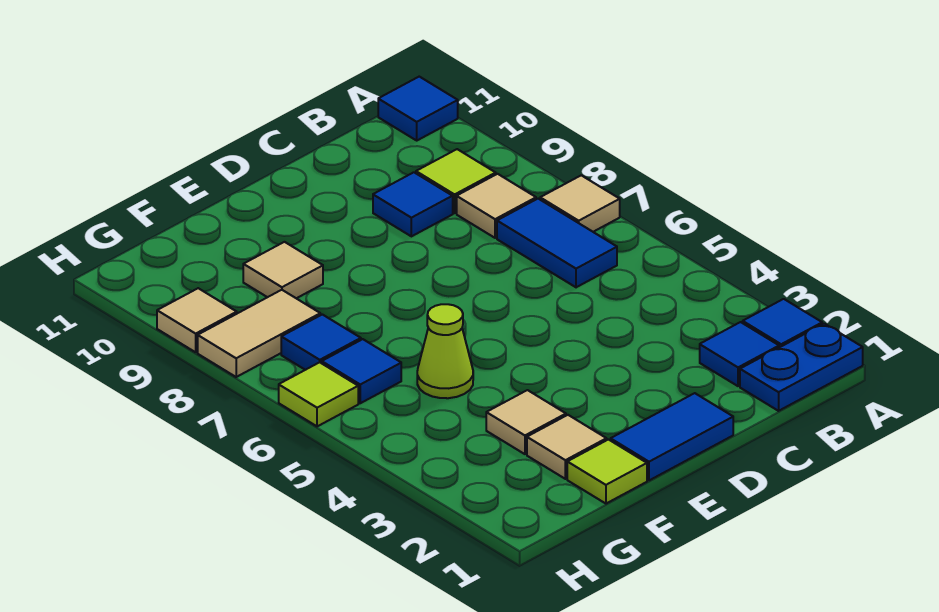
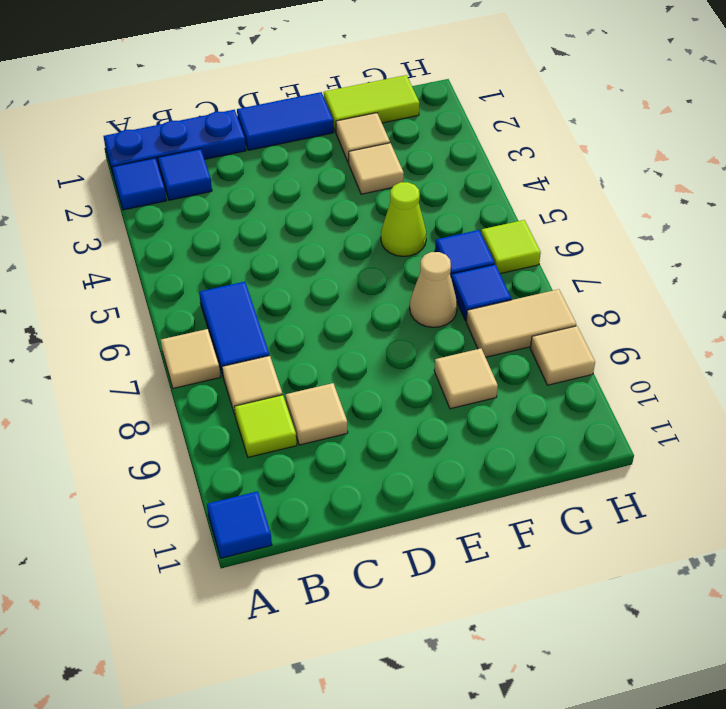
blue plate A1:B1 level 1 -> blue plate A1:C1 level 1
blue tile C9 level 1 -> tan tile C9 level 1
lime tile F1 level 1 -> lime tile F1:G1 level 1
none -> tan cone F7 level 1

